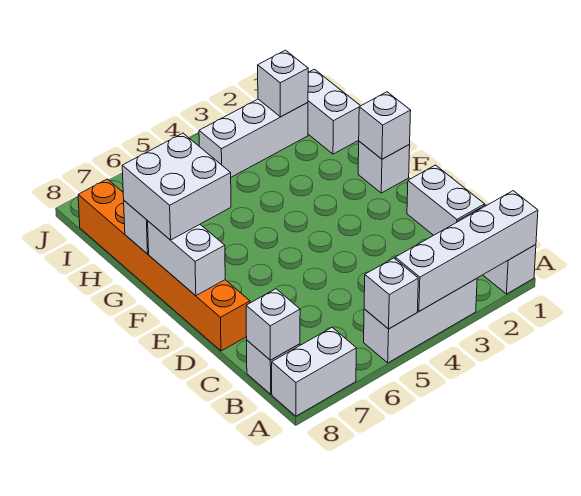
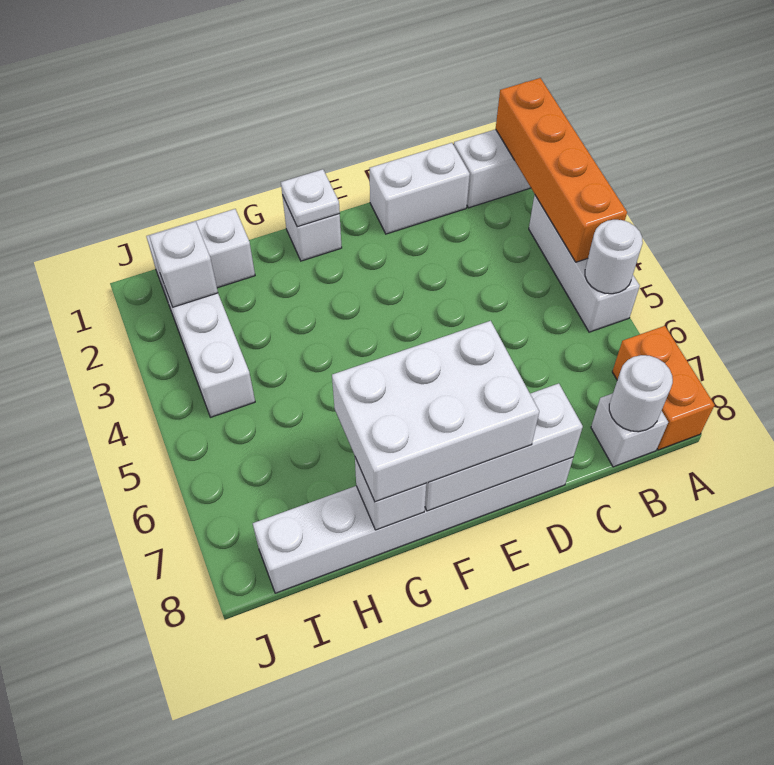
white brick A1:A4 level 2 -> orange brick A1:A4 level 2
white brick A5 level 2 -> white round brick A5 level 2
white brick A7:A8 level 1 -> orange brick A7:A8 level 1
white brick B8 level 2 -> white round brick B8 level 2
orange brick D8:I8 level 1 -> white brick D8:I8 level 1
white brick E8:F8 level 2 -> white brick D8:F8 level 2
white brick F1 level 2 -> white plate F1 level 2
white brick F7:G8 level 3 -> white brick E7:G8 level 3

